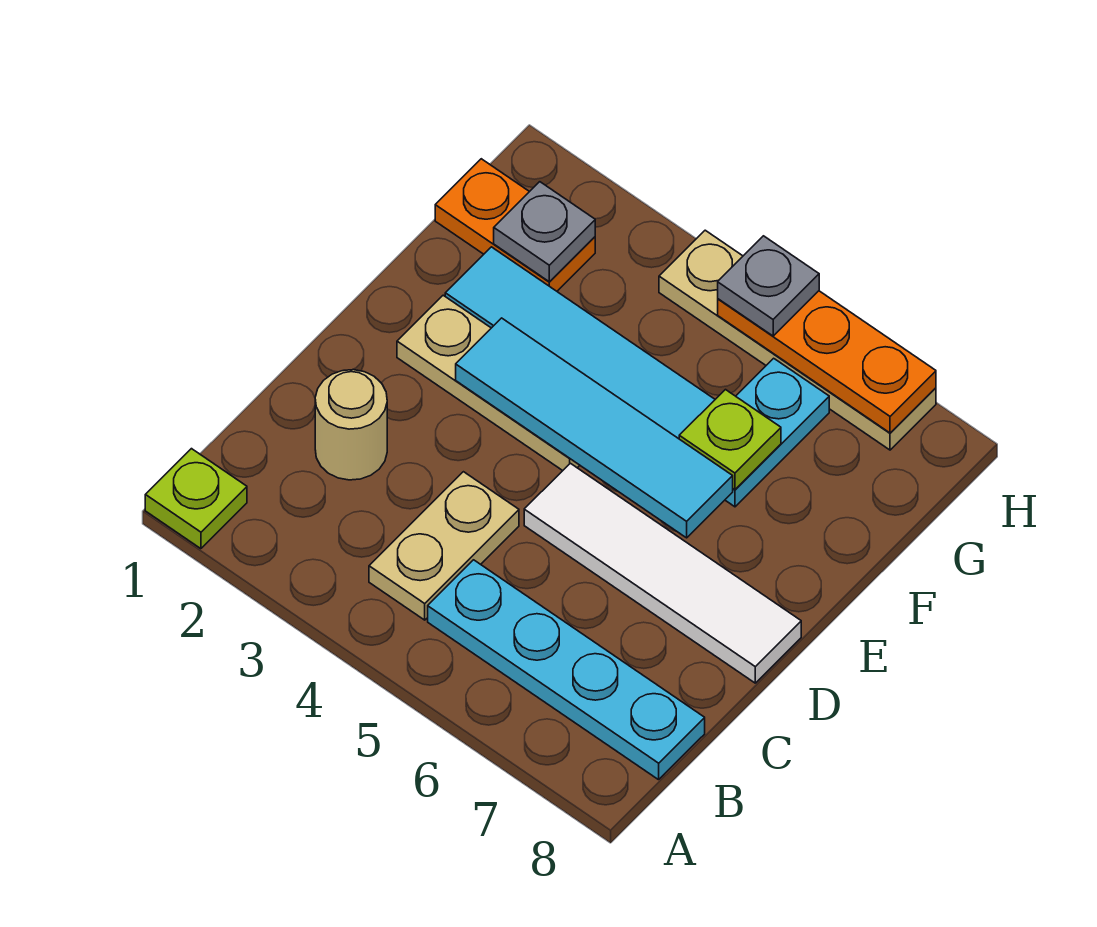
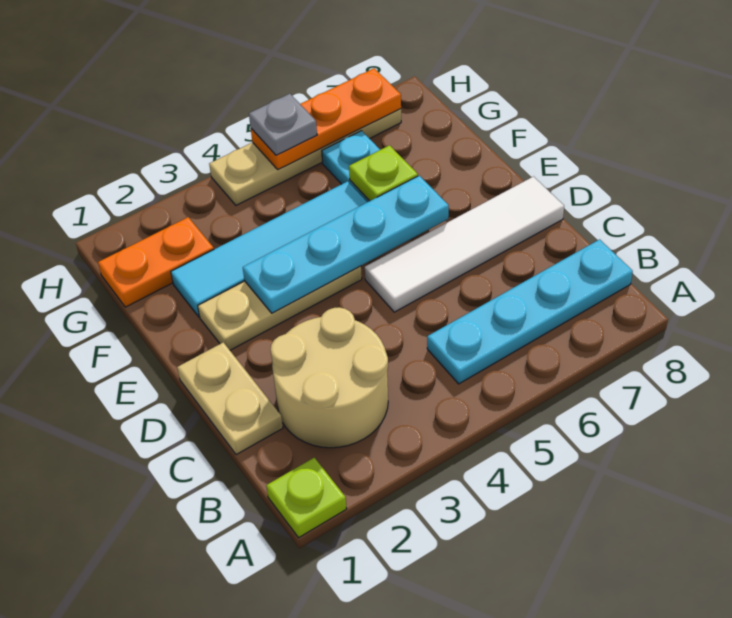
tan plate B4:C4 level 1 -> tan plate C1:D1 level 1
tan round brick C2 level 1 -> tan round brick B2:C3 level 1
cyan tile E3:E6 level 2 -> cyan plate E3:E6 level 2
grey plate G2 level 2 -> none

